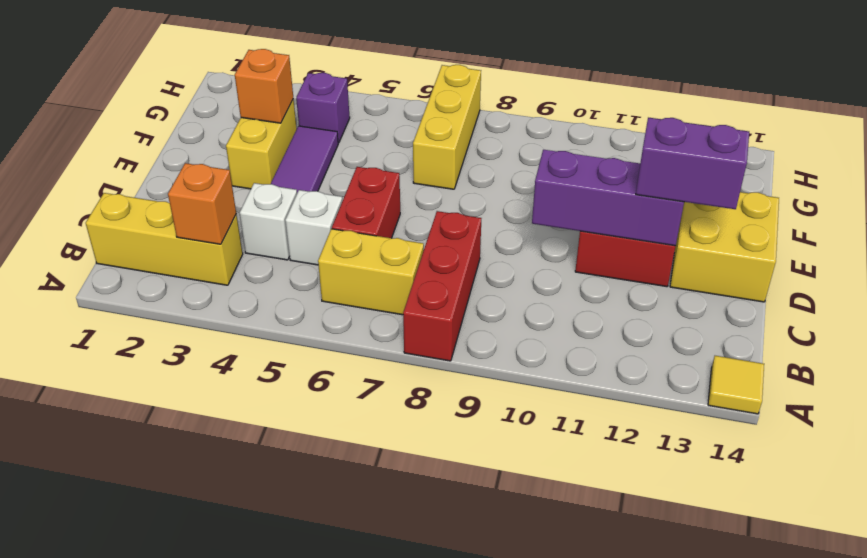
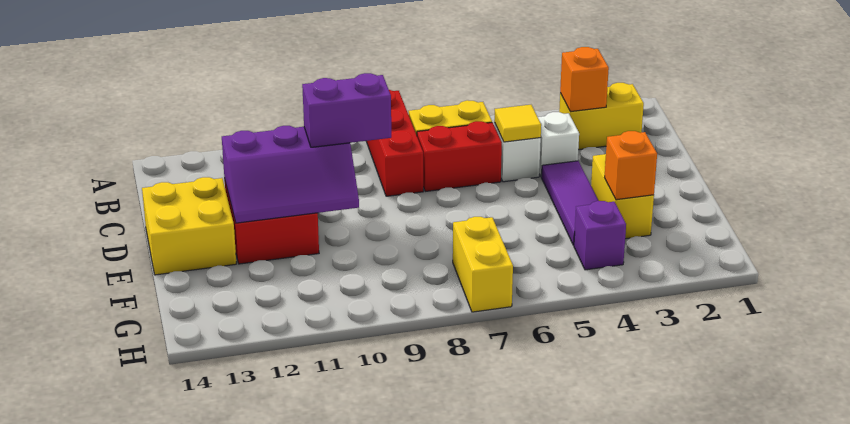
yellow tile A14 level 1 -> yellow tile C5 level 2
yellow brick B1:B3 level 1 -> yellow brick B2:B3 level 1
red brick C6:D6 level 1 -> red brick C6:C7 level 1
purple brick D12:D13 level 3 -> purple brick D9:D10 level 3
yellow brick F7:H7 level 1 -> yellow brick G7:H7 level 1

